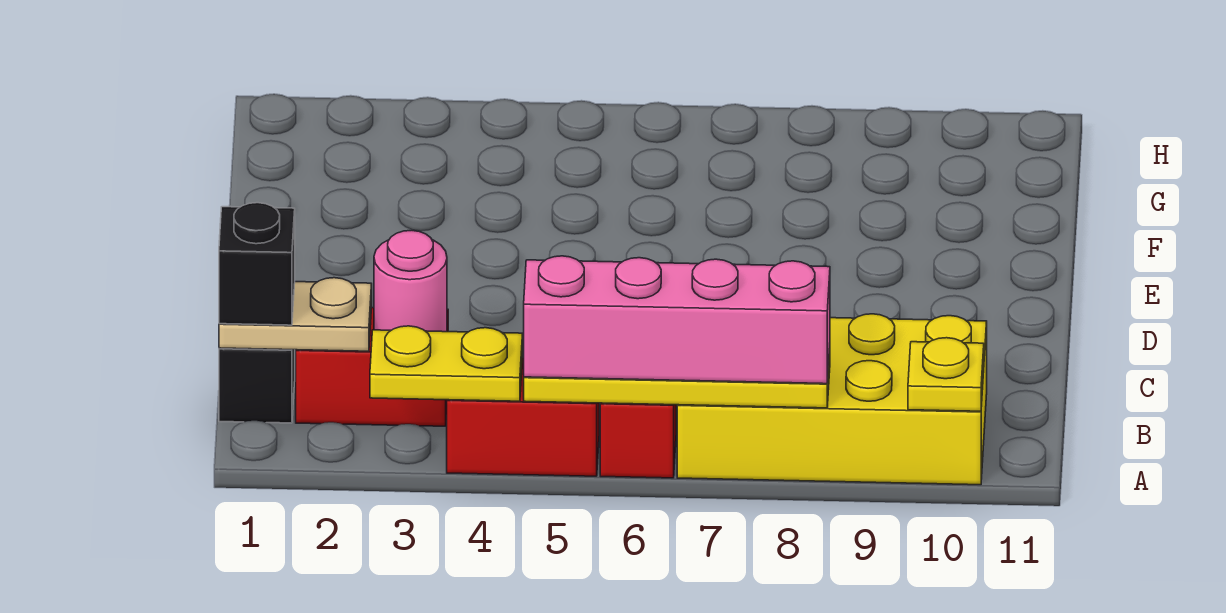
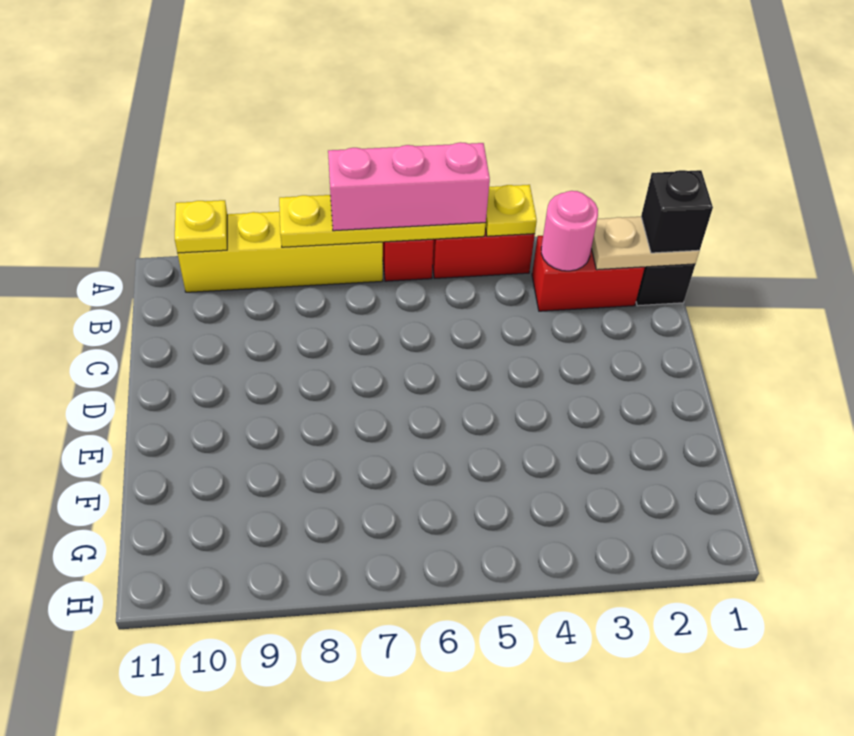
yellow plate A3:A4 level 2 -> yellow plate A4 level 2
pink brick A5:A8 level 3 -> pink brick A5:A7 level 3
yellow brick A7:B10 level 1 -> yellow brick A7:A10 level 1

